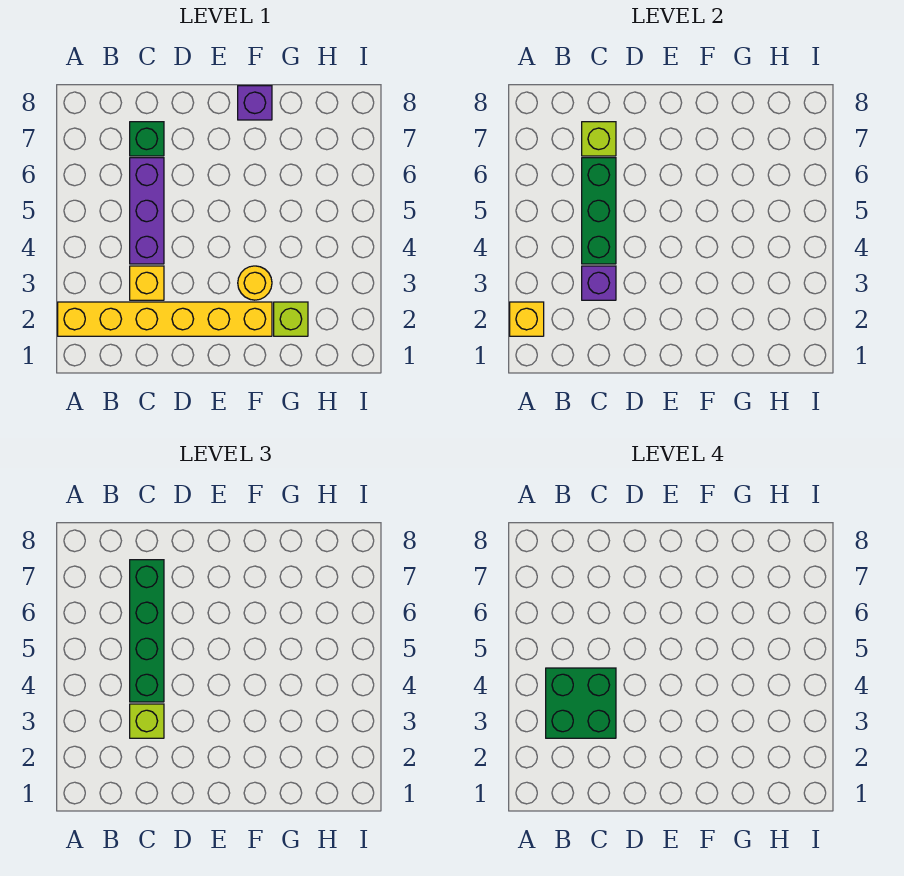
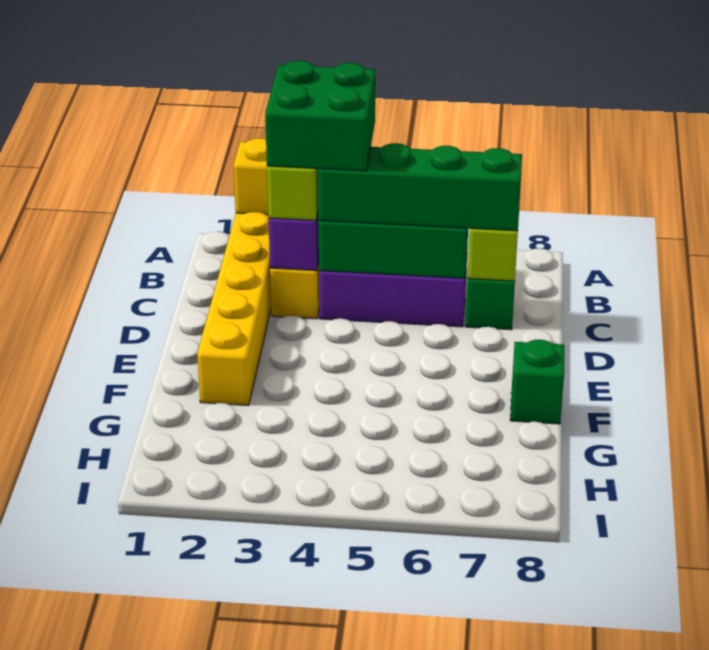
yellow round brick F3 level 1 -> none
purple brick F8 level 1 -> green brick F8 level 1
lime brick G2 level 1 -> none

